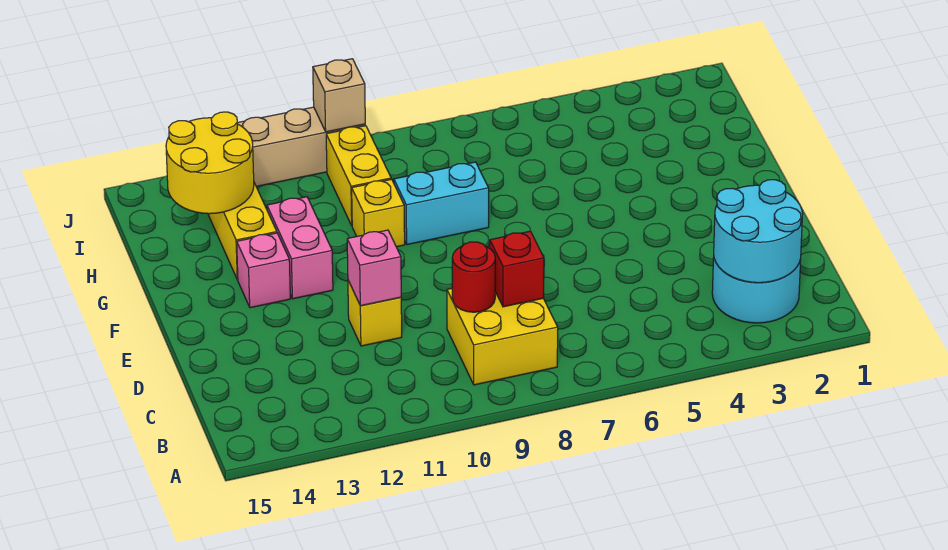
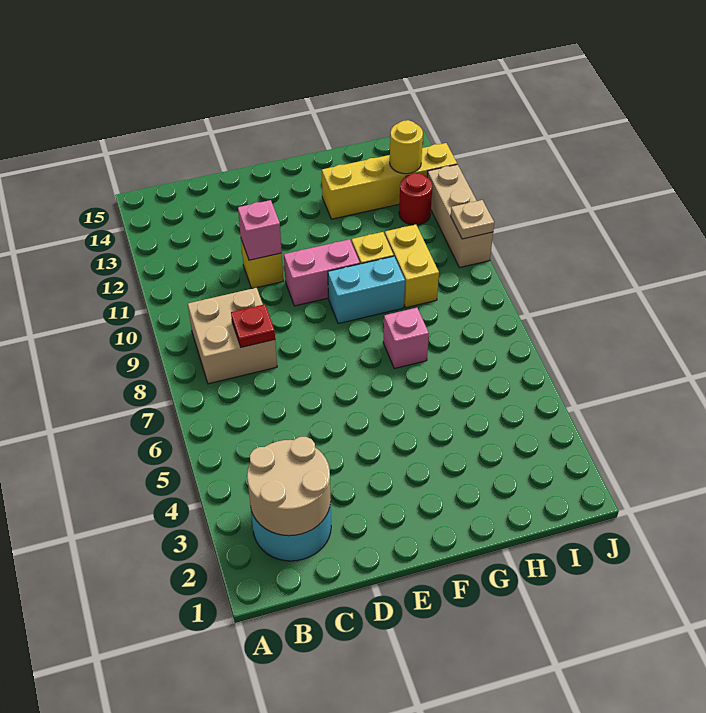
cyan round brick B2:C3 level 2 -> tan round brick B2:C3 level 2
yellow brick B8:C9 level 1 -> tan brick B8:C9 level 1
red brick C8 level 2 -> red plate C8 level 2
red round brick C9 level 2 -> red round brick I12 level 1
pink brick F12:G12 level 1 -> pink brick E10:F10 level 1
pink brick F13 level 1 -> pink brick G7 level 1
cyan brick G8:G9 level 1 -> cyan brick F9:G9 level 1
yellow brick H10:I10 level 1 -> yellow brick H9:H10 level 1
yellow round brick H13:I14 level 2 -> yellow round brick I13 level 2
tan brick J10 level 2 -> tan plate J10 level 2

